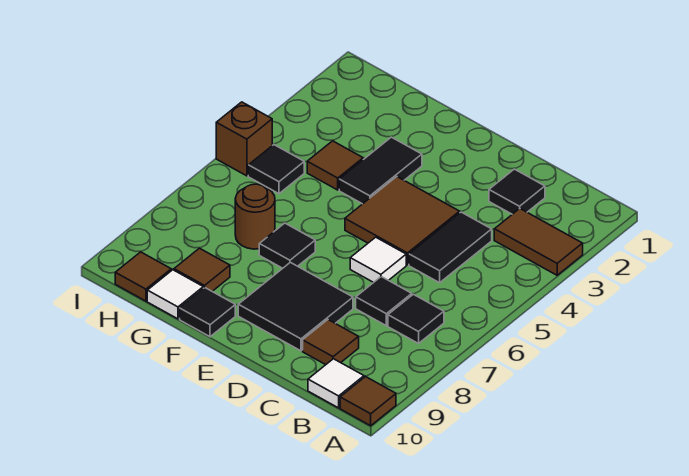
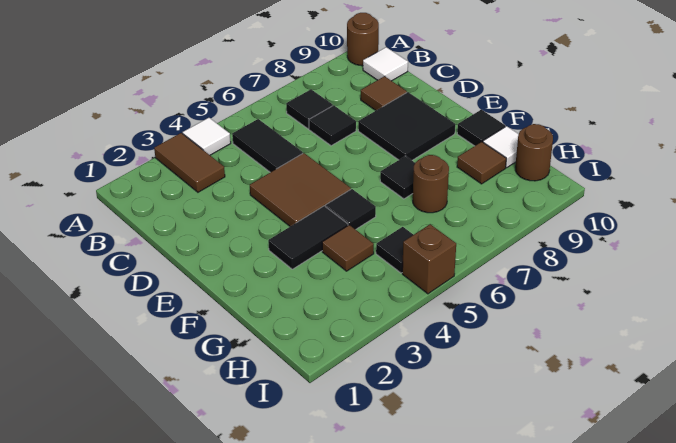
brown tile A10 level 1 -> brown round brick A10 level 1
black tile C2 level 1 -> black tile F5 level 1
black tile C4:C5 level 1 -> black tile B5:C5 level 1
white tile D6 level 1 -> white tile A4 level 1
brown tile H10 level 1 -> brown round brick H10 level 1

